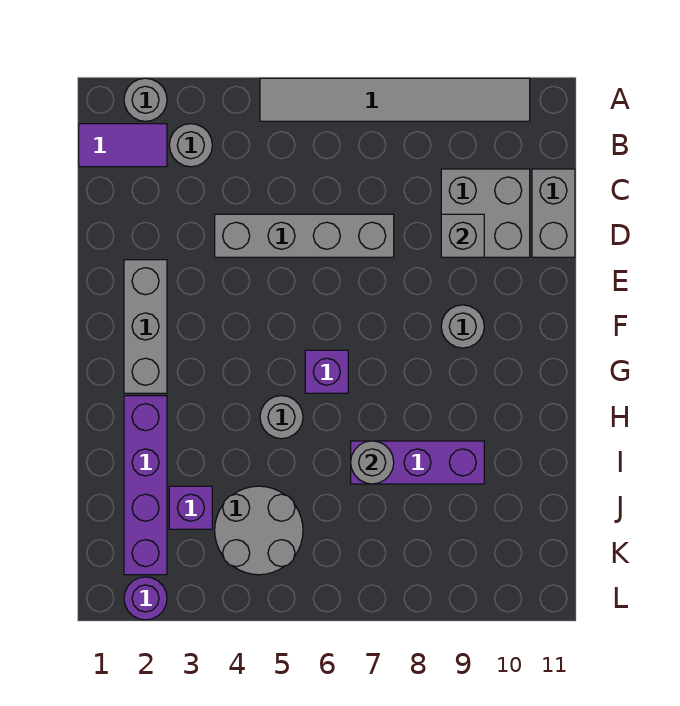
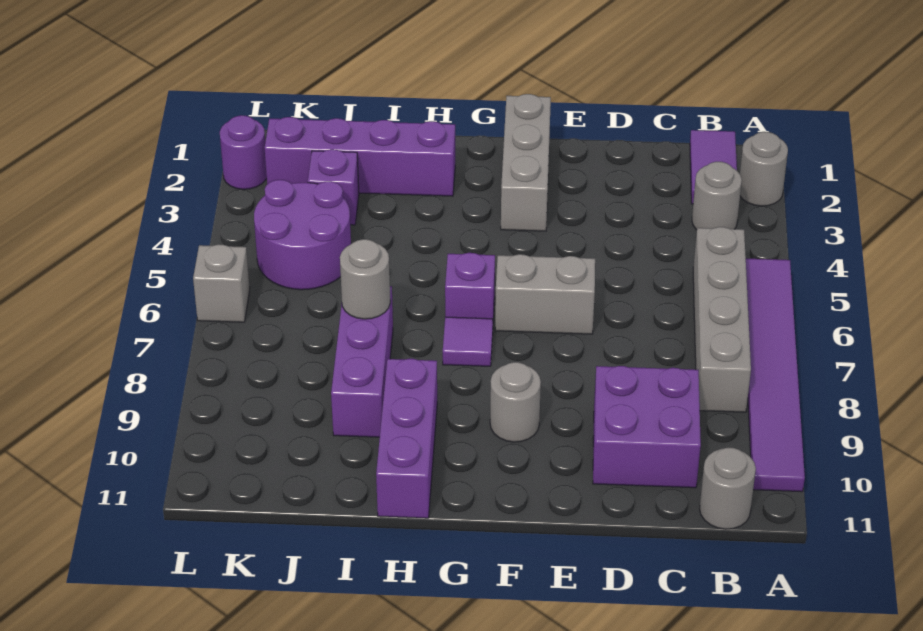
grey tile A5:A10 level 1 -> purple tile A5:A10 level 1
grey brick C9:D10 level 1 -> purple brick C9:D10 level 1
grey brick C11:D11 level 1 -> grey brick E6:F6 level 1
grey brick D4:D7 level 1 -> grey brick B5:B8 level 1
grey brick D9 level 2 -> grey brick L6 level 1
grey brick E2:G2 level 1 -> grey brick F1:F3 level 1
none -> purple tile G7 level 1
grey round brick H5 level 1 -> grey round brick B11 level 1
none -> purple brick H9:H11 level 1
grey round brick J4:K5 level 1 -> purple round brick J4:K5 level 1

